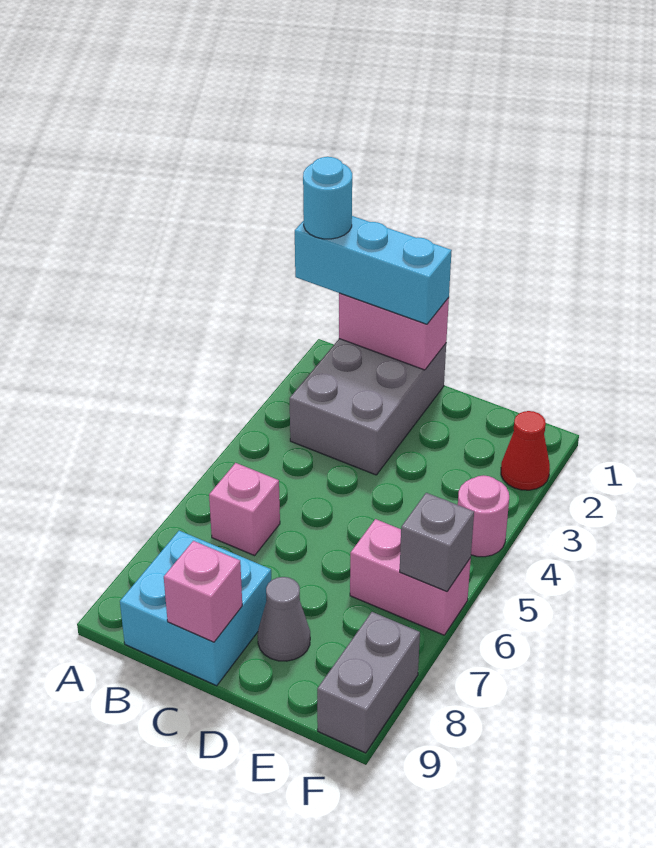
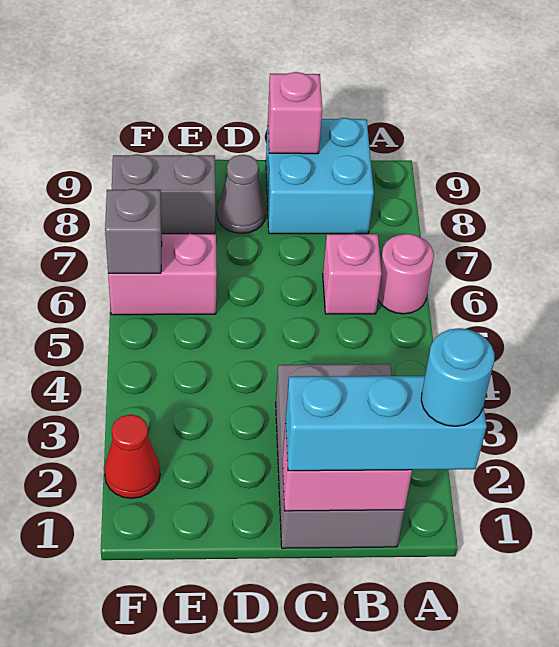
pink round brick F4 level 1 -> pink round brick A6 level 1
grey brick F8:F9 level 1 -> grey brick E8:F8 level 1

